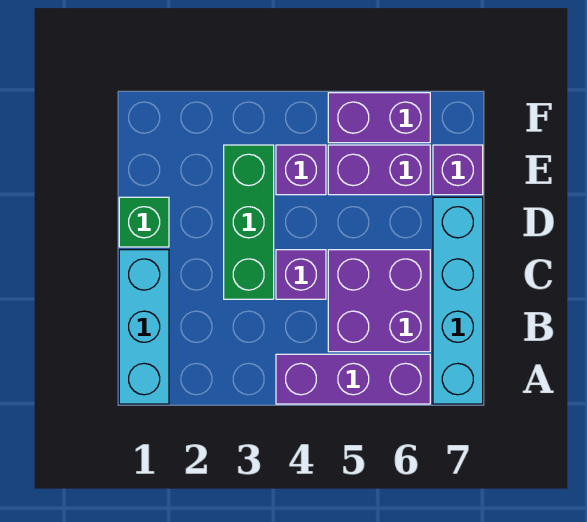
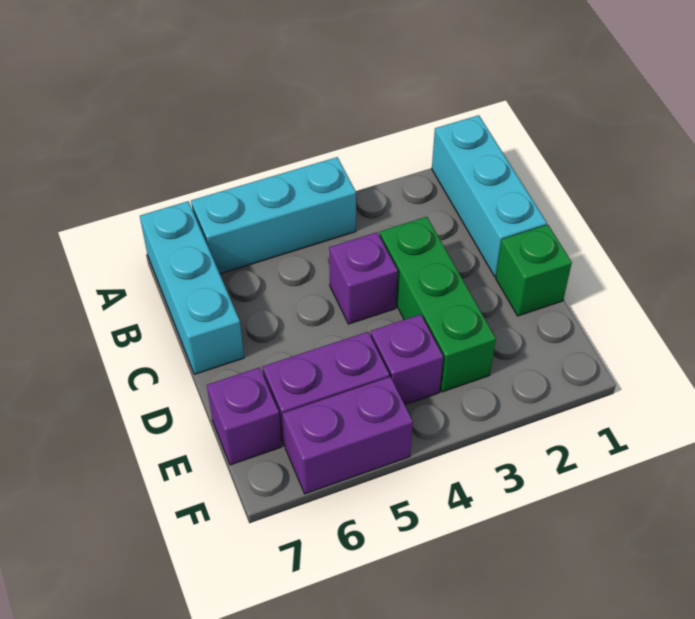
purple brick A4:A6 level 1 -> cyan brick A4:A6 level 1
cyan brick A7:D7 level 1 -> cyan brick A7:C7 level 1
purple brick B5:C6 level 1 -> none

